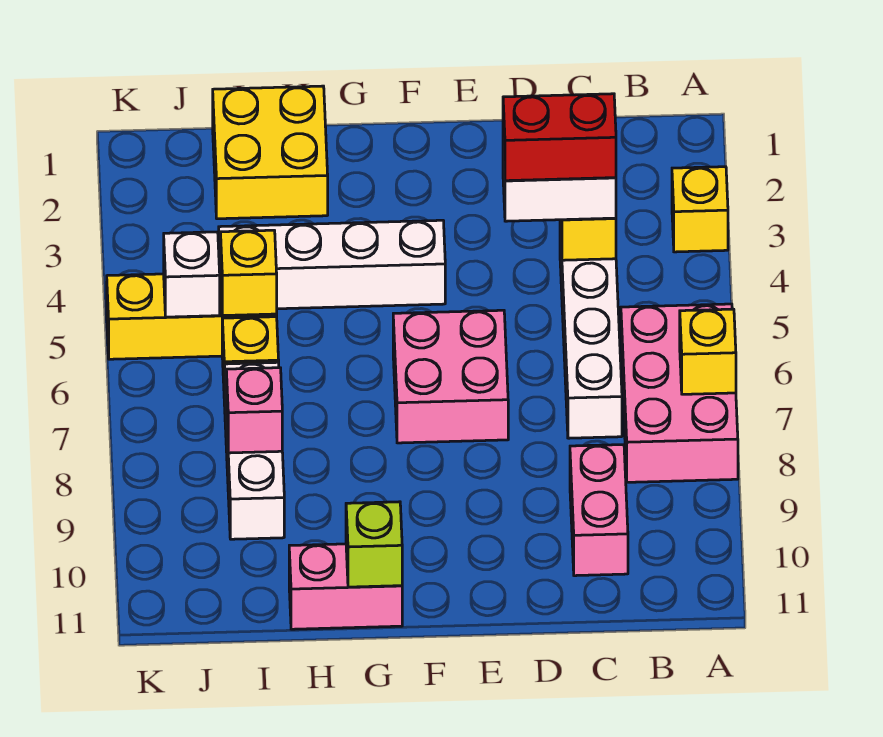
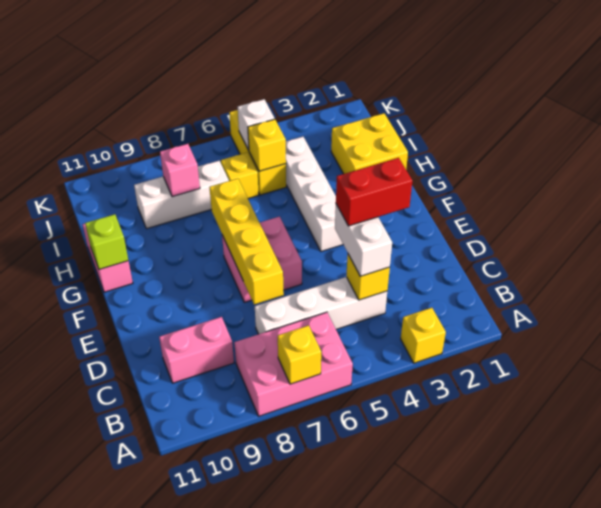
red brick C4:D4 level 4 -> red brick D3:D4 level 4
none -> yellow brick D7:G7 level 2

